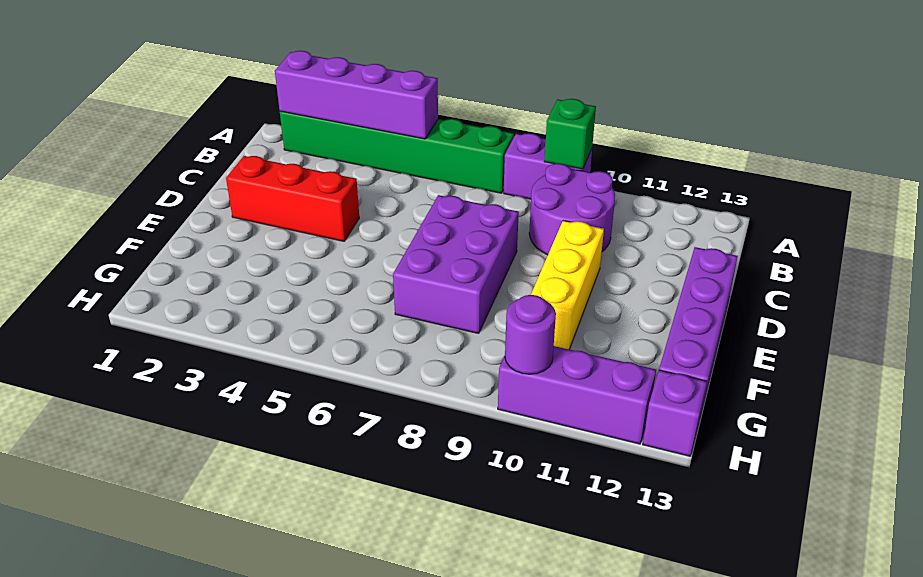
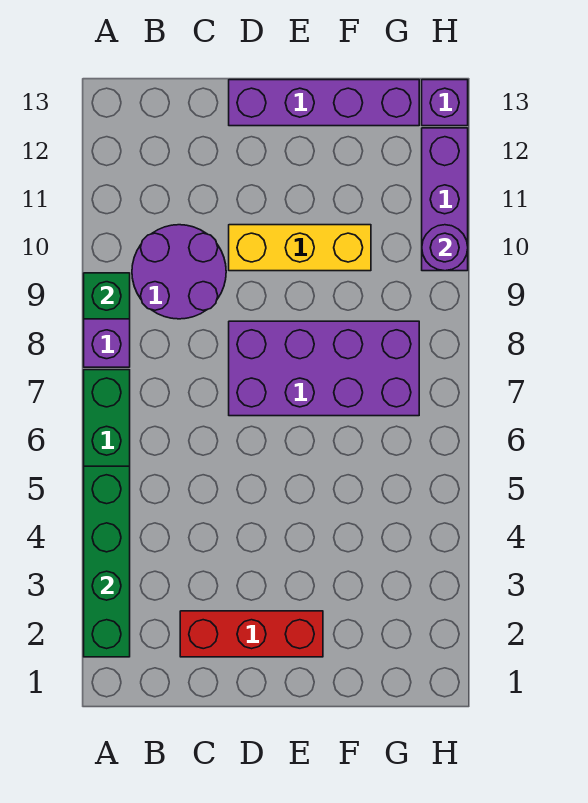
purple brick A2:A5 level 2 -> green brick A2:A5 level 2
red brick D2:D4 level 1 -> red brick C2:E2 level 1
purple brick D7:F8 level 1 -> purple brick D7:G8 level 1

